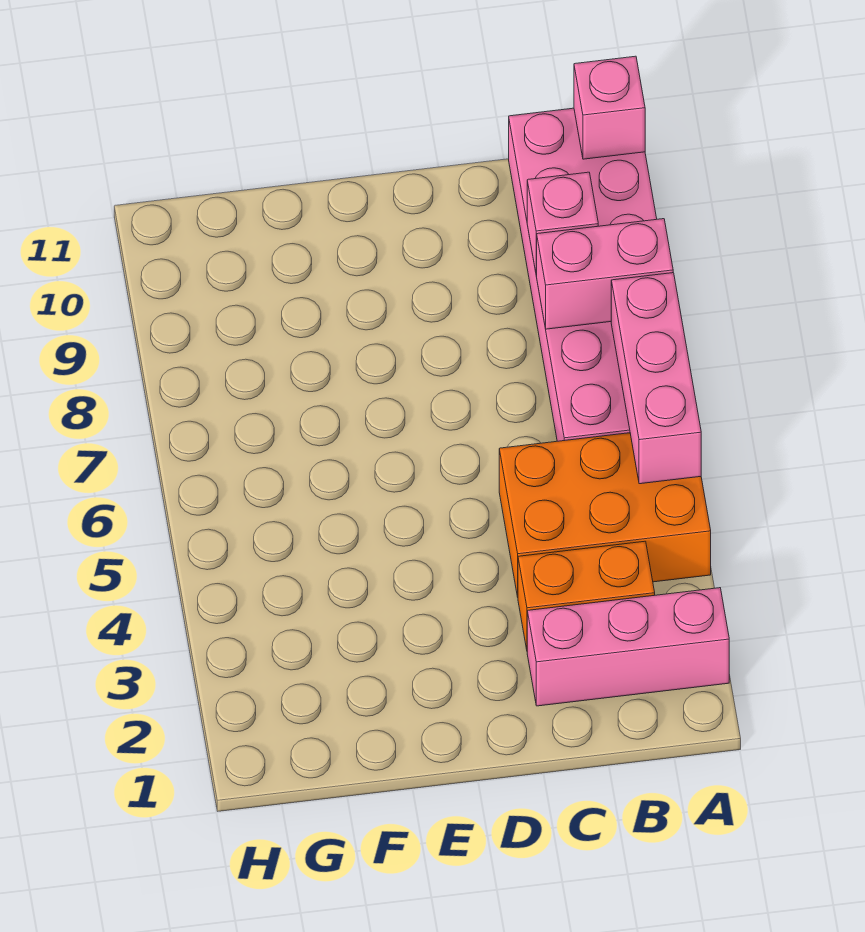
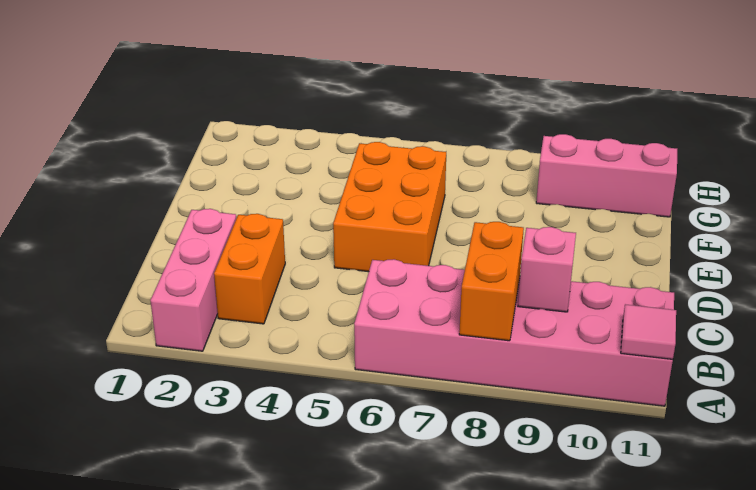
orange brick A4:C5 level 1 -> orange brick D5:F6 level 1
pink brick A5:A7 level 2 -> pink brick G9:G11 level 1
pink brick A8:B8 level 2 -> orange brick A8:B8 level 2
pink brick A11 level 2 -> pink tile A11 level 2

